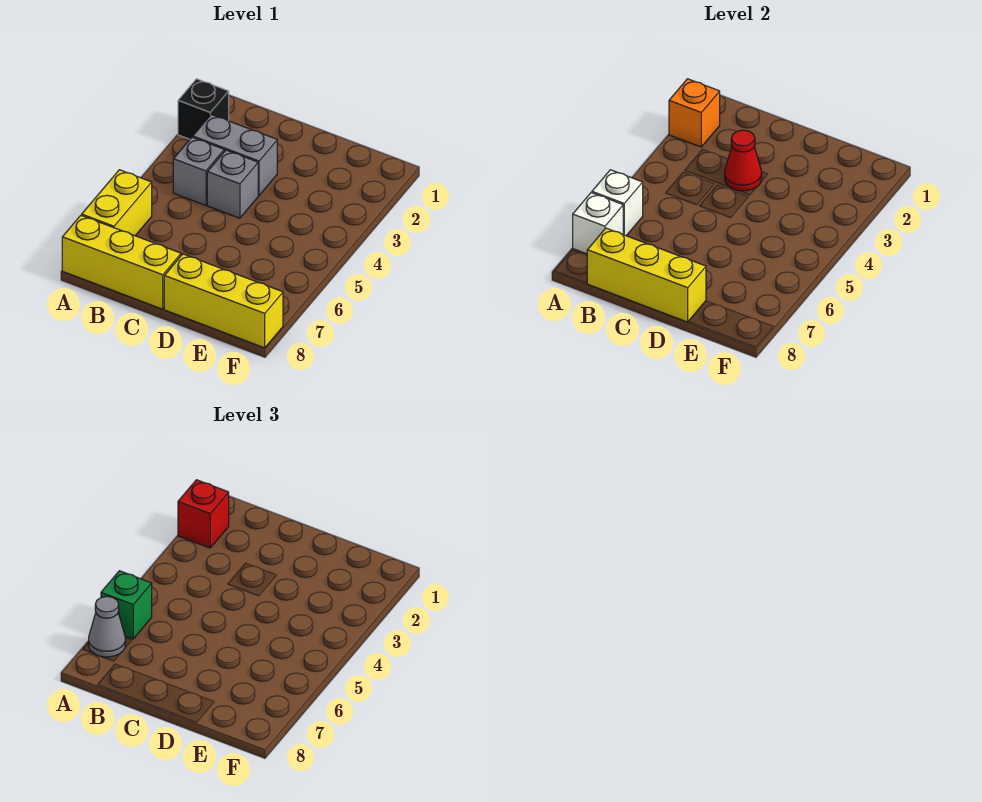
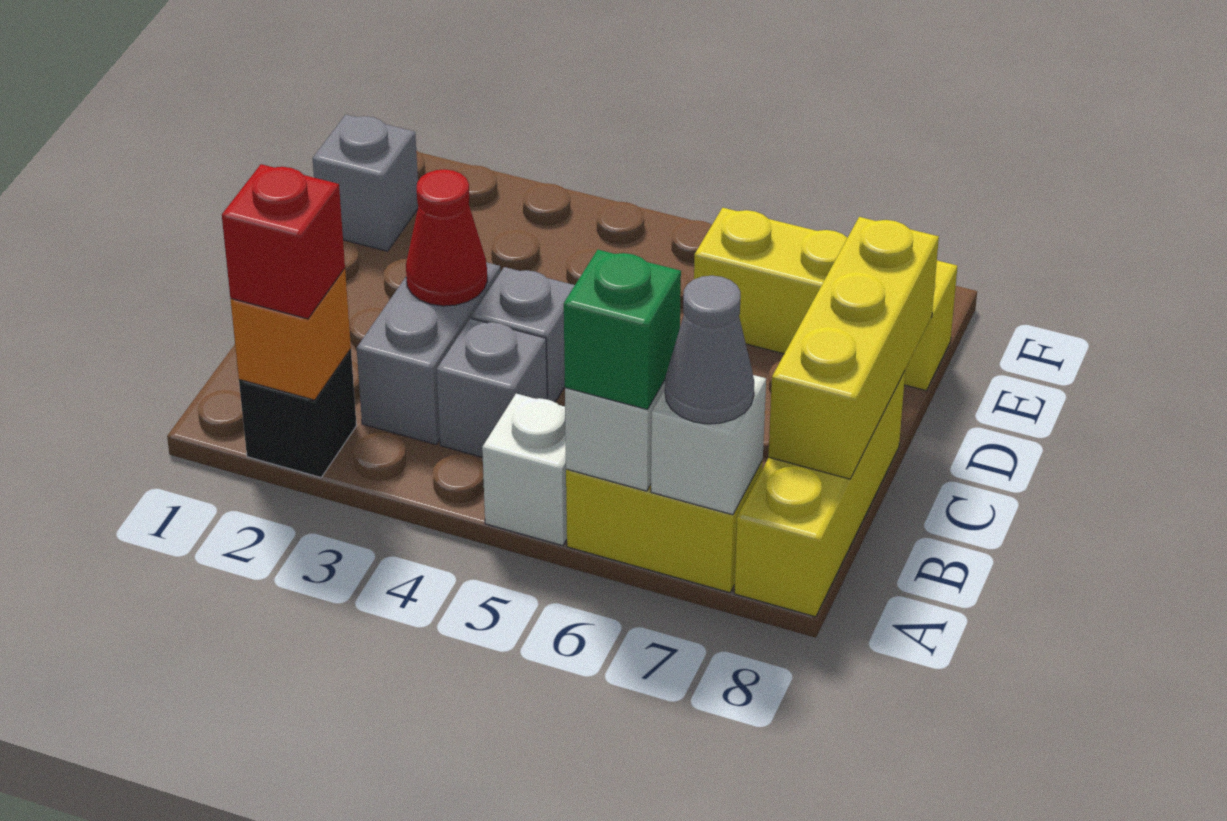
none -> white brick A5 level 1
yellow brick D8:F8 level 1 -> yellow brick E6:E8 level 1
none -> grey brick E1 level 1

